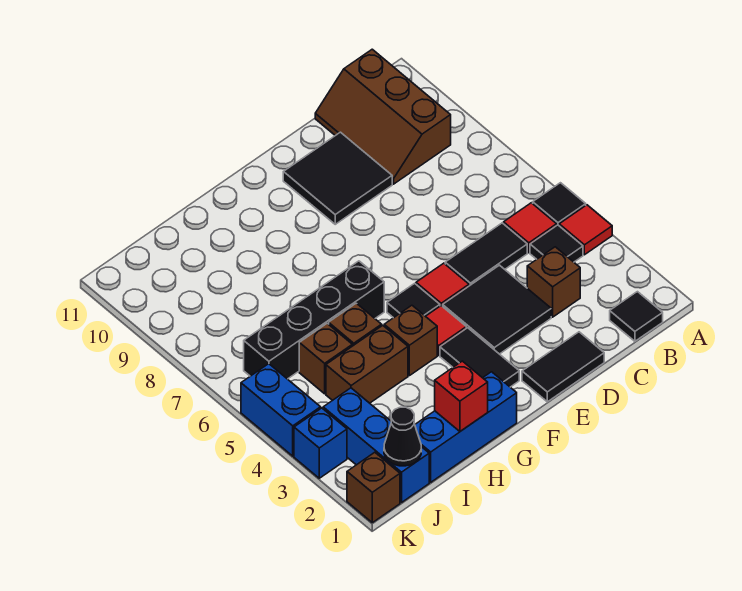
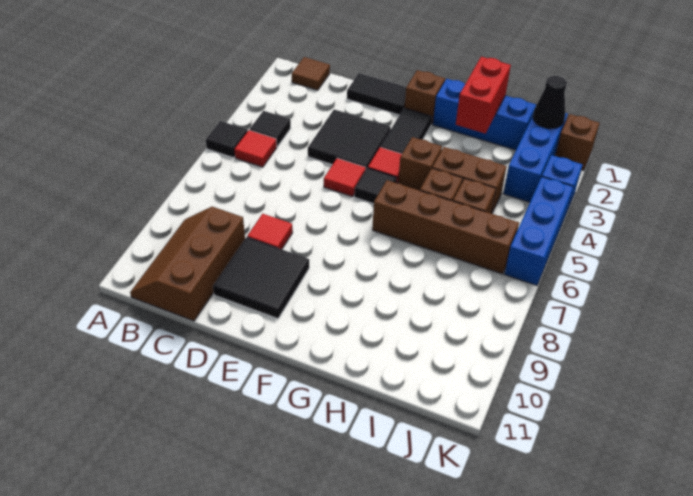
red tile A4 level 1 -> red tile D8 level 1
black tile B1 level 1 -> brown tile B1 level 1
brown slope B9:C11 level 1 top B -> brown slope B9:C11 level 1 top C
brown brick C3 level 1 -> brown brick F1 level 1
black tile C5:D5 level 1 -> none
black brick G6:J6 level 1 -> brown brick G6:J6 level 1
red brick H1 level 2 -> red brick H1:H2 level 2
blue brick K4:K5 level 1 -> blue brick K4:K6 level 1

